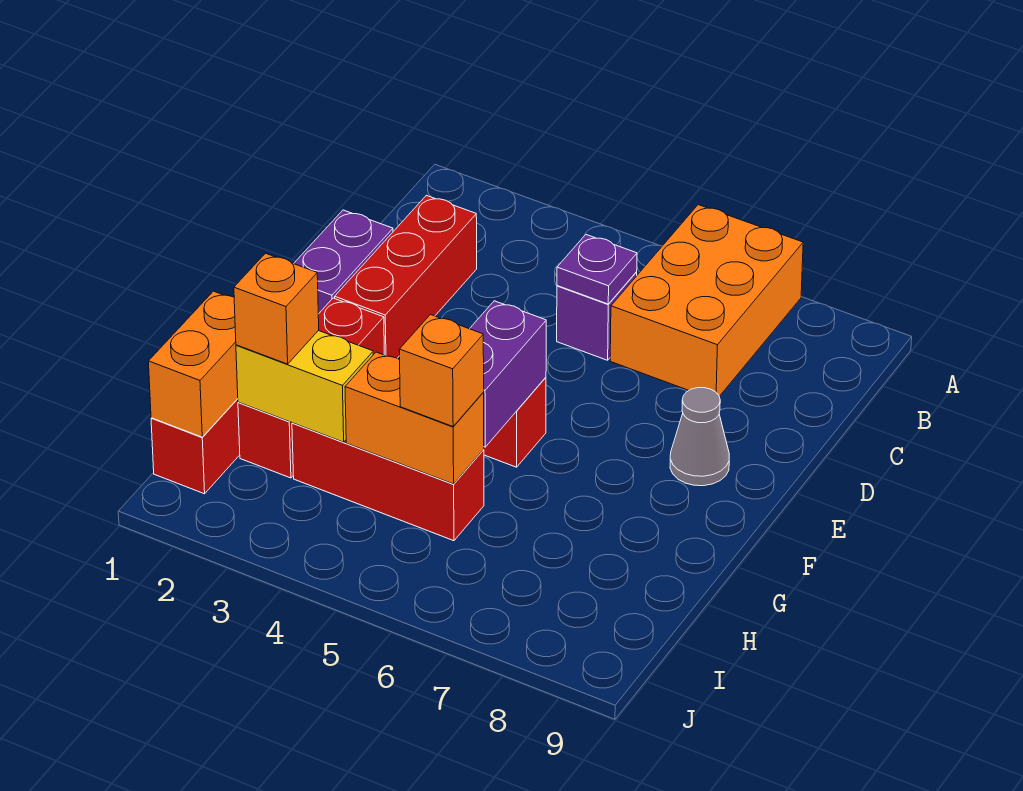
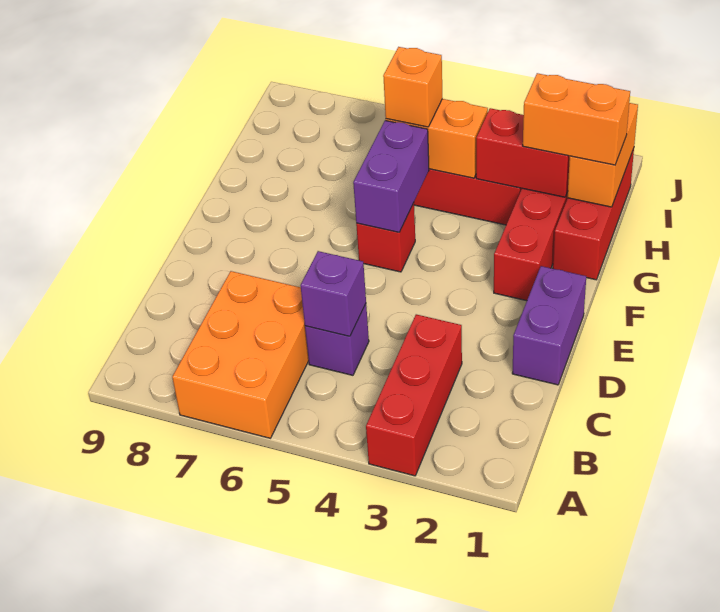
red brick C2:E2 level 1 -> red brick A3:C3 level 1
purple plate C5 level 2 -> purple brick C5 level 2
grey cone E8 level 1 -> none
yellow brick H2:H3 level 2 -> red brick H2:H3 level 2
orange brick H2 level 3 -> orange brick H1:H2 level 3

